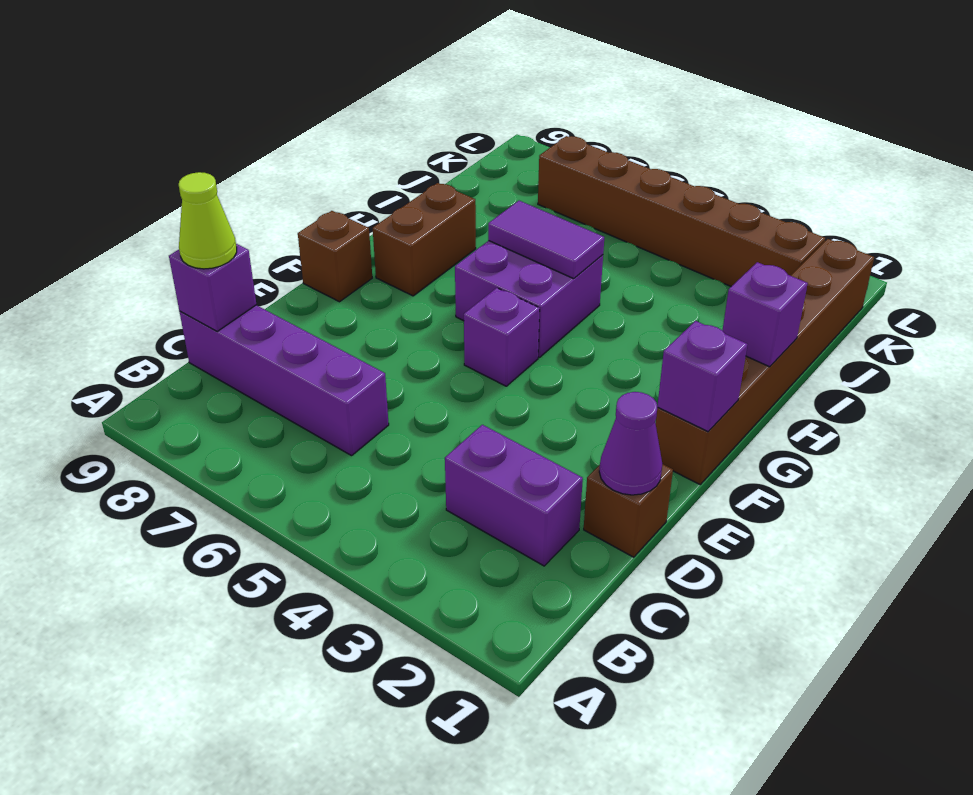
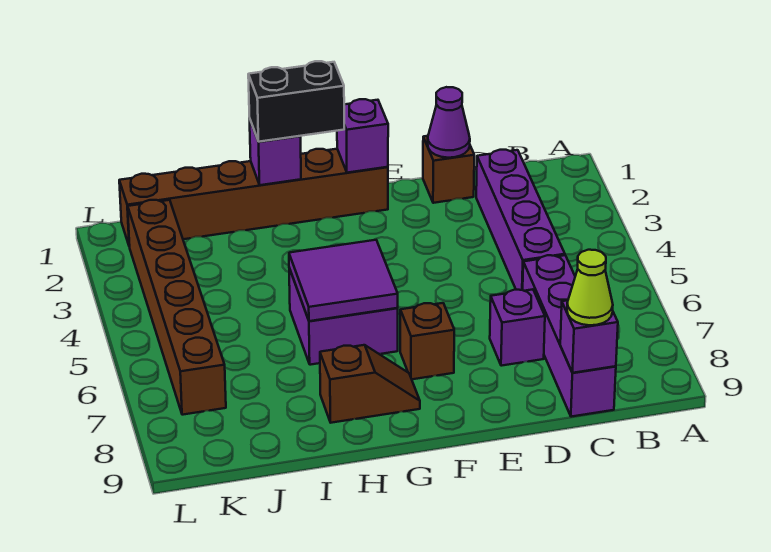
purple brick C2:C3 level 1 -> purple brick C2:C5 level 1
purple brick F5 level 1 -> purple brick D7 level 1
brown brick F9 level 1 -> brown brick F7 level 1
none -> black brick G1:H1 level 3
brown brick G8:H8 level 1 -> brown slope G8:H8 level 1 top H
purple tile H5:H6 level 2 -> purple tile G5:H6 level 2

